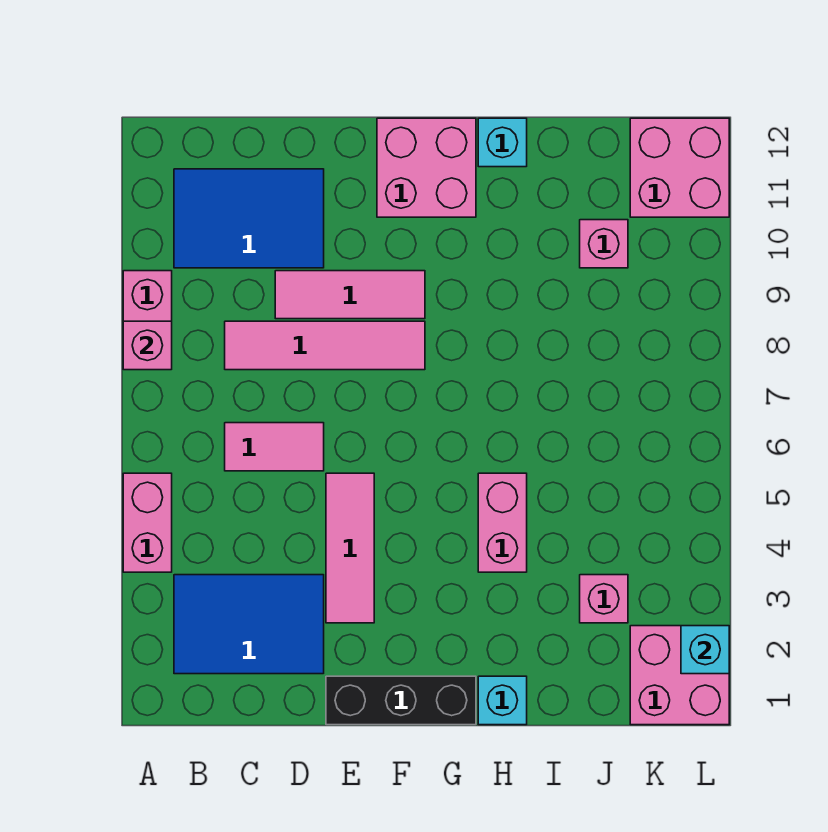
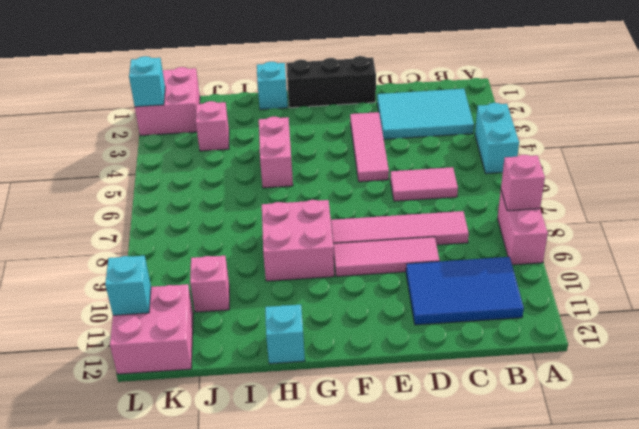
pink brick A4:A5 level 1 -> cyan brick A4:A5 level 1
blue tile B2:D3 level 1 -> cyan tile B2:D3 level 1
pink brick F11:G12 level 1 -> pink brick G8:H9 level 1
none -> cyan brick L11 level 2

